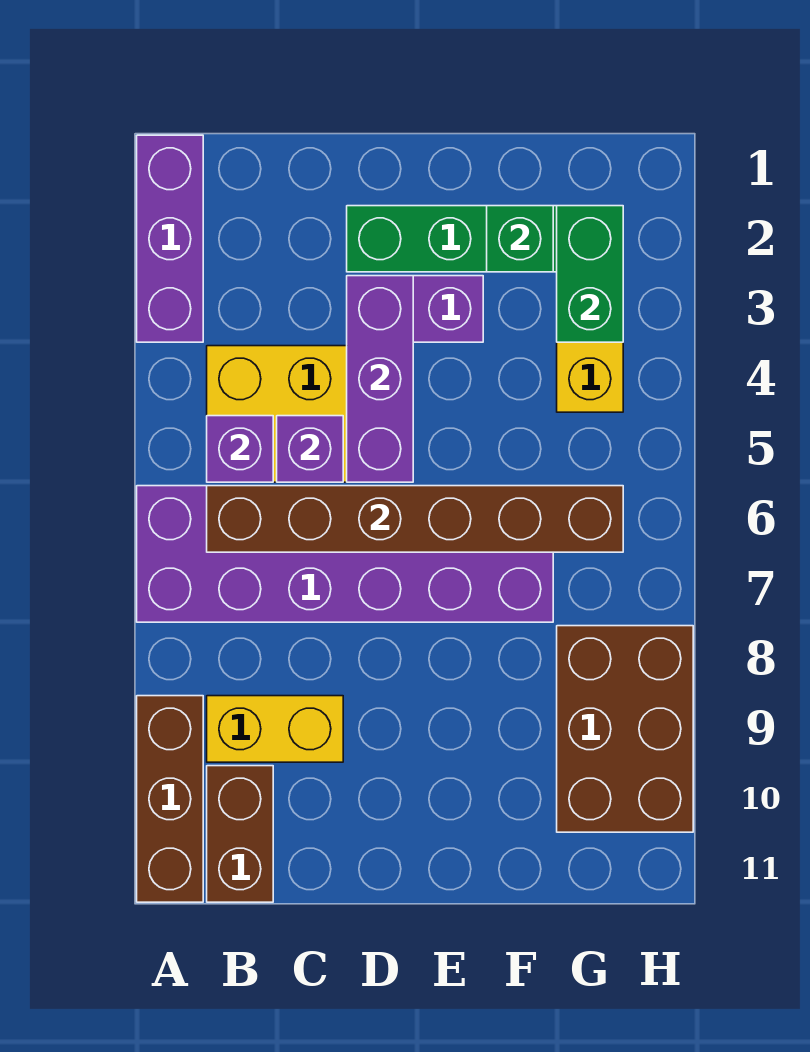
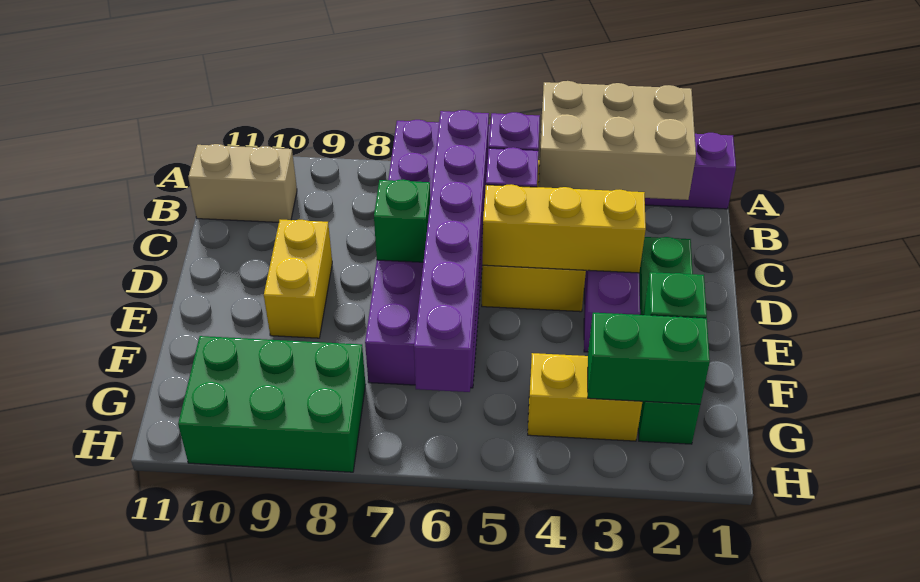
none -> tan brick A2:B4 level 2
brown brick A9:A11 level 1 -> none
brown brick B6:G6 level 2 -> purple brick B6:G6 level 2
yellow brick B9:C9 level 1 -> yellow brick D9:E9 level 1
brown brick B10:B11 level 1 -> tan brick B10:B11 level 1
purple brick D3:D5 level 2 -> yellow brick D3:D5 level 2
none -> green brick D7 level 2
brown brick G8:H10 level 1 -> green brick G8:H10 level 1

